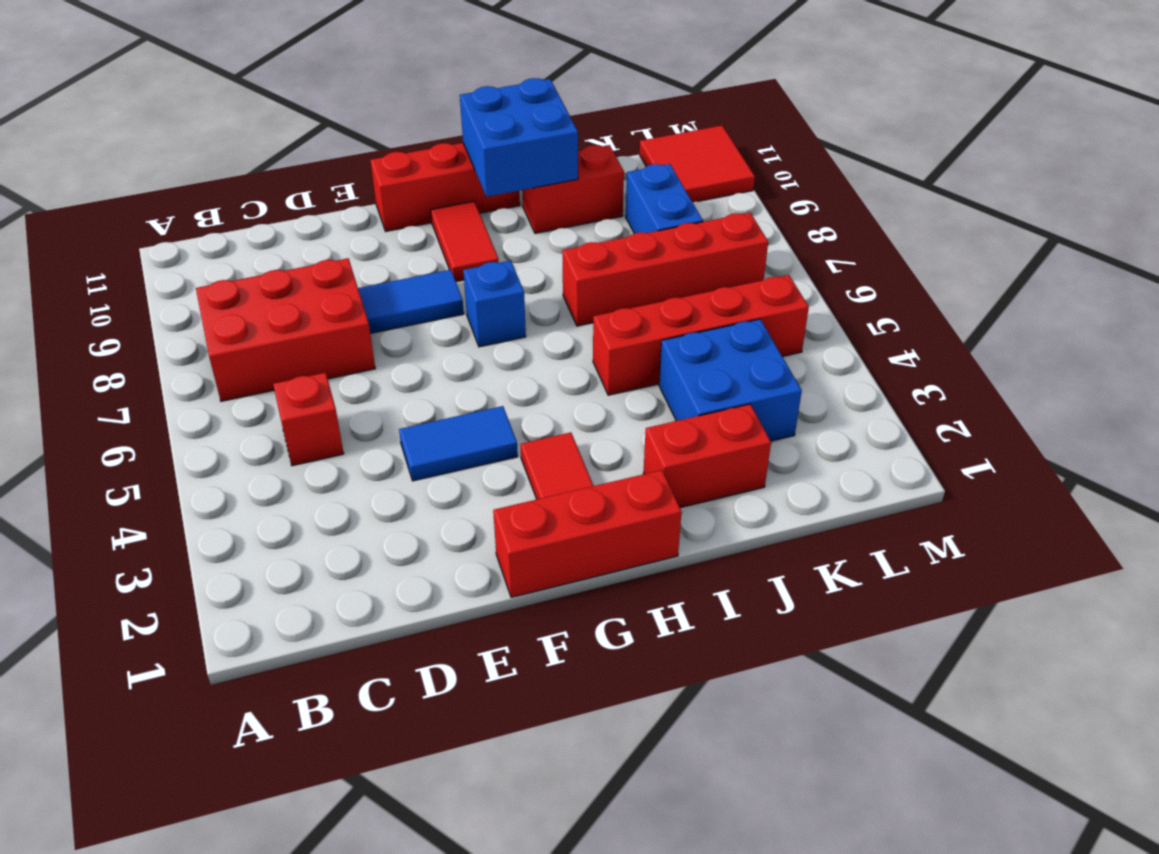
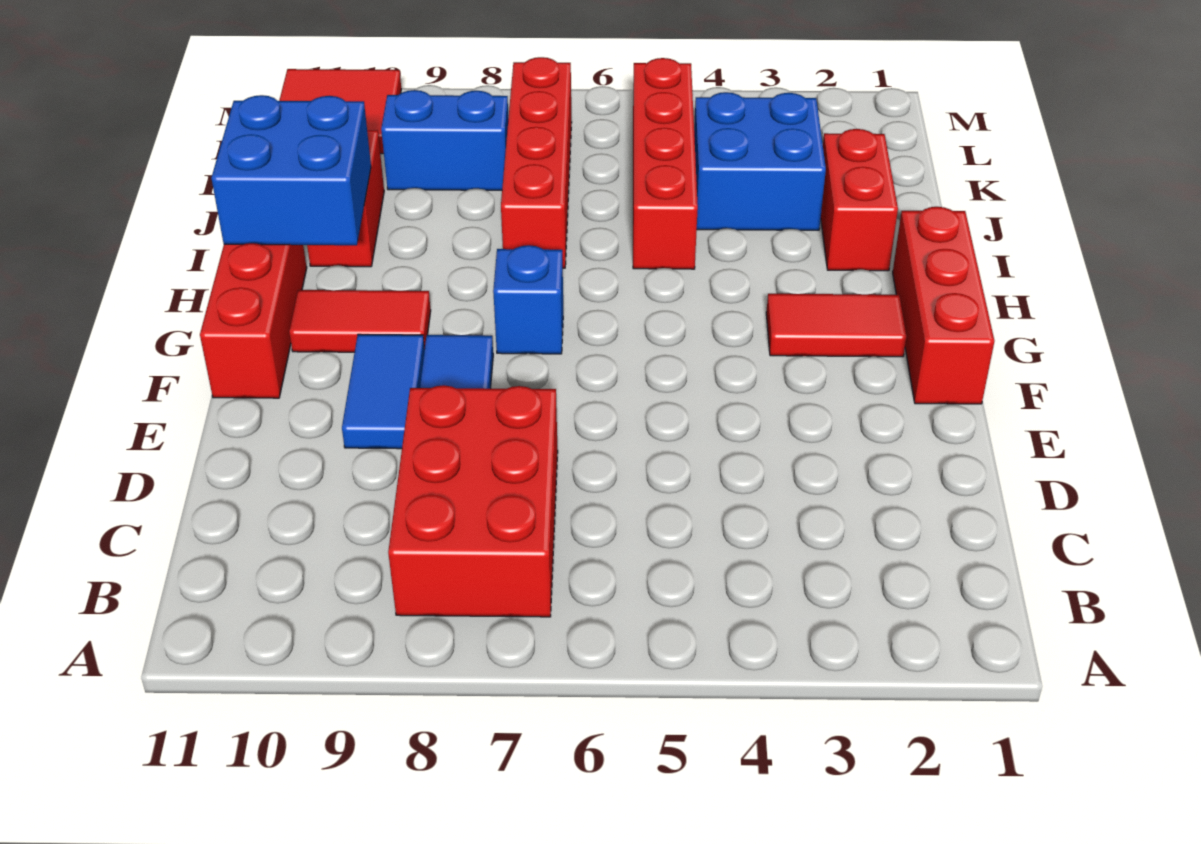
red brick C5 level 1 -> none
blue tile E4:F4 level 1 -> blue tile E9:F9 level 1

